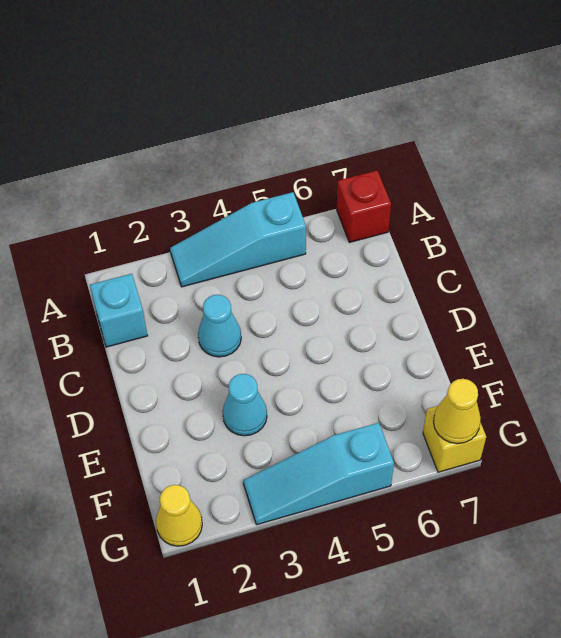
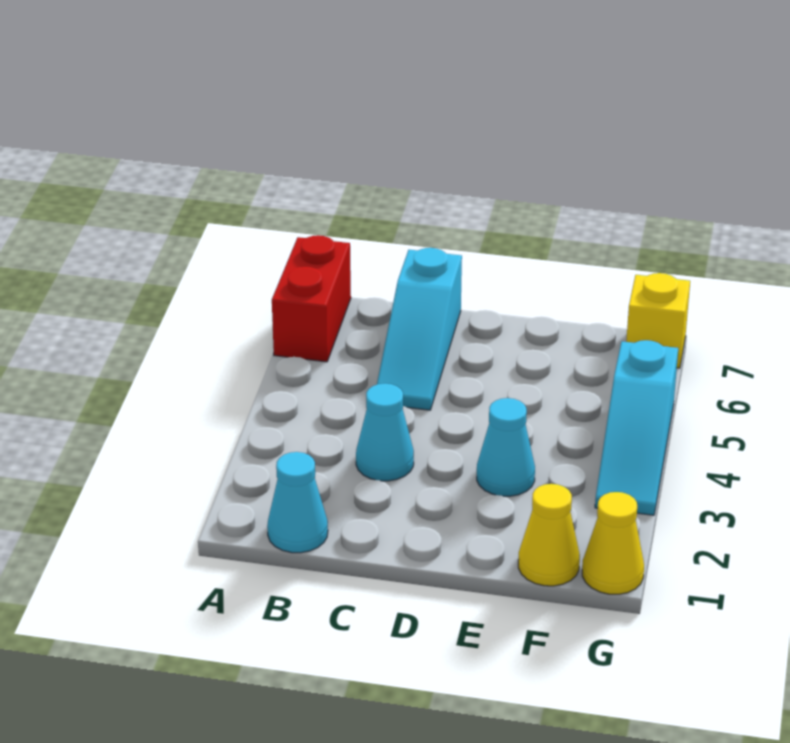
cyan slope A3:A5 level 1 top 5 -> cyan slope C5:C7 level 1 top 7
red brick A7 level 1 -> red brick A6:A7 level 1
cyan brick B1 level 1 -> cyan cone B1 level 1
yellow cone G7 level 2 -> yellow cone F1 level 1

